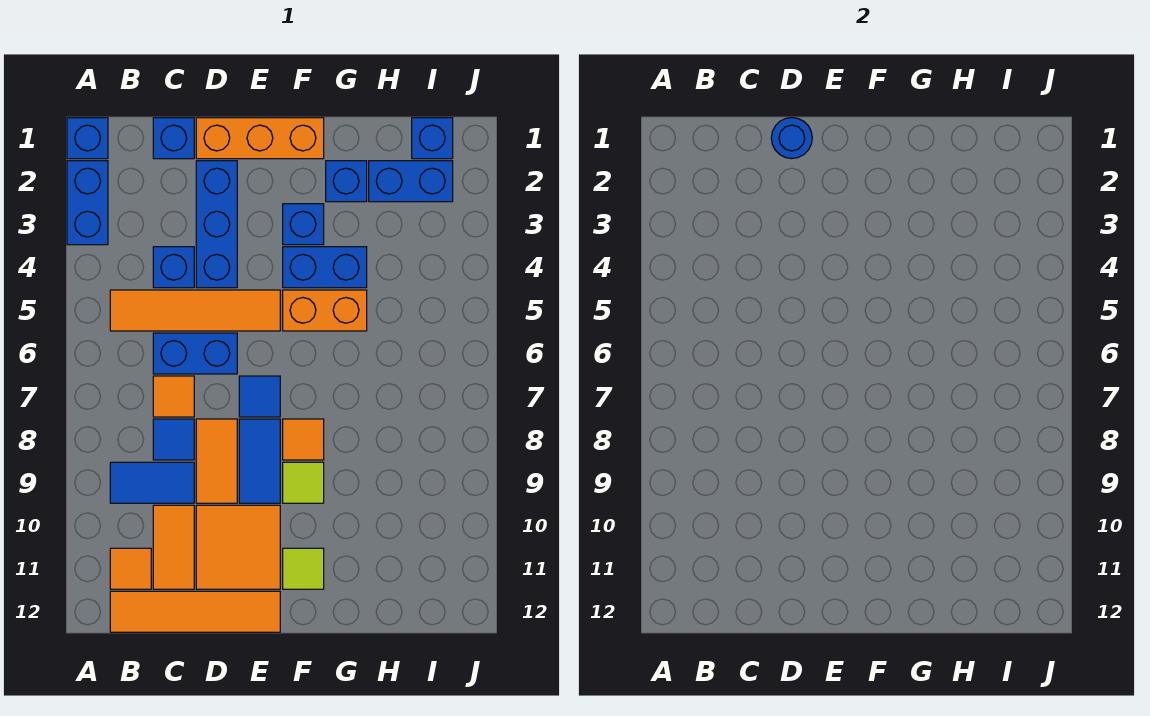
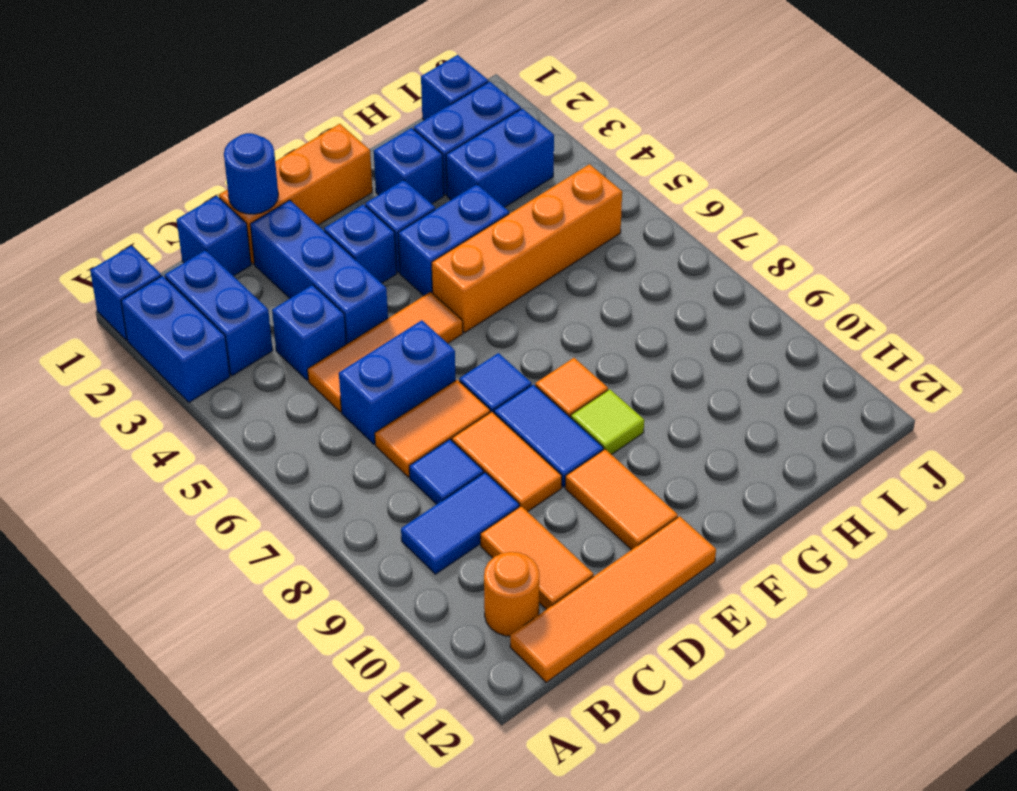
none -> blue brick B2:B3 level 1
orange tile B5:E5 level 1 -> orange tile C5:E5 level 1
orange tile B11 level 1 -> orange round brick B11 level 1
orange tile C7 level 1 -> orange tile C7:D7 level 1
orange tile D10:E11 level 1 -> orange tile E10:E11 level 1
none -> blue brick E3 level 1
orange brick F5:G5 level 1 -> orange brick F5:I5 level 1
lime tile F11 level 1 -> none
none -> blue brick H3:I3 level 1

